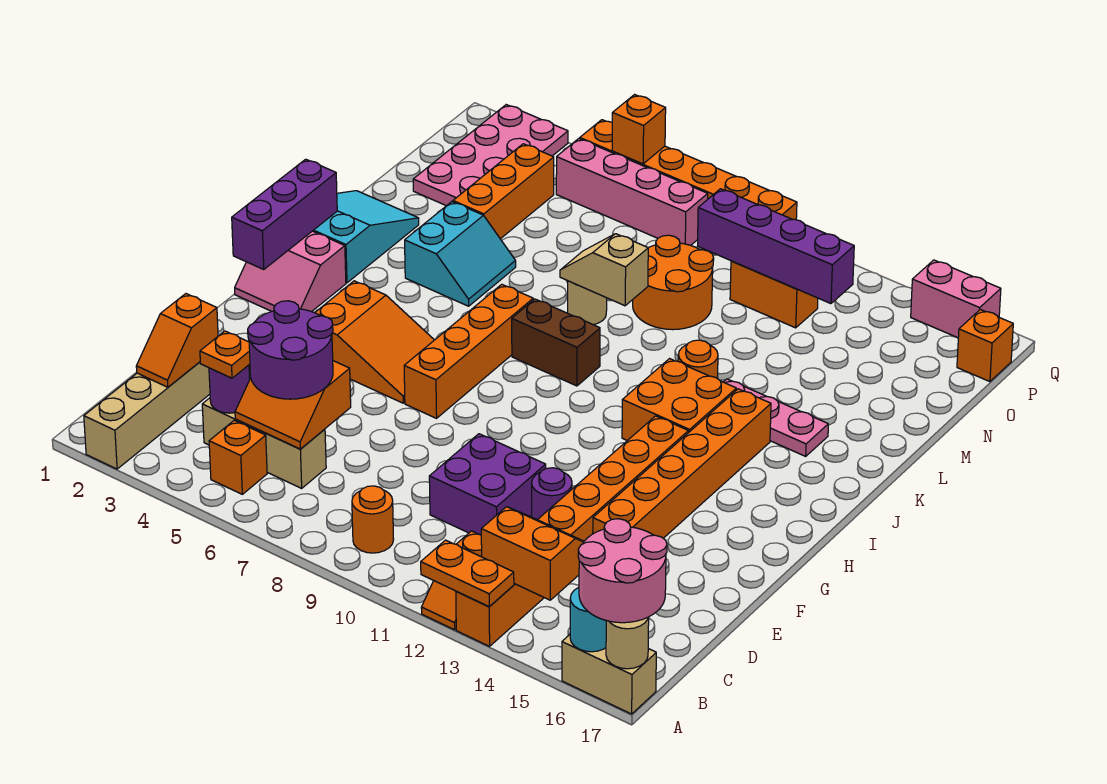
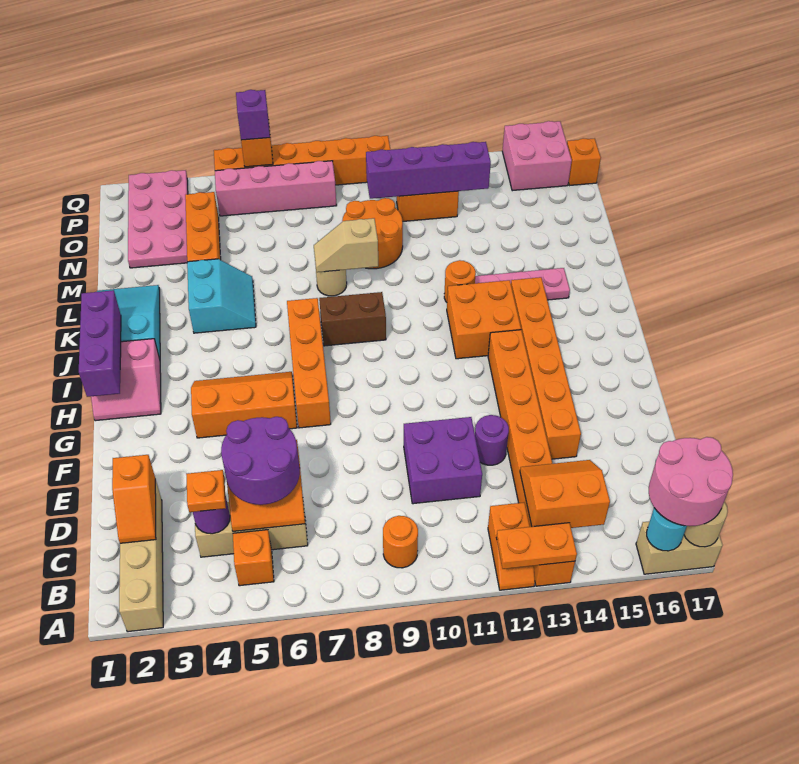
orange slope G4:H6 level 1 top 4 -> orange slope G4:H6 level 1 top G
none -> purple brick Q6 level 3
pink brick Q15:Q16 level 1 -> pink brick P15:Q16 level 1

